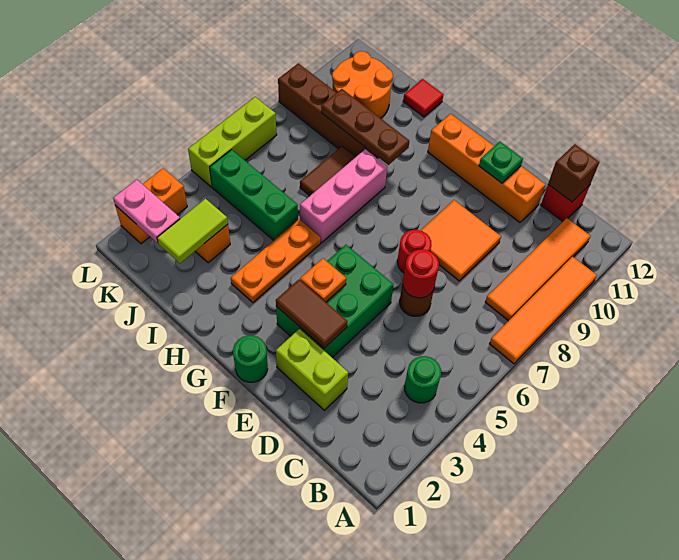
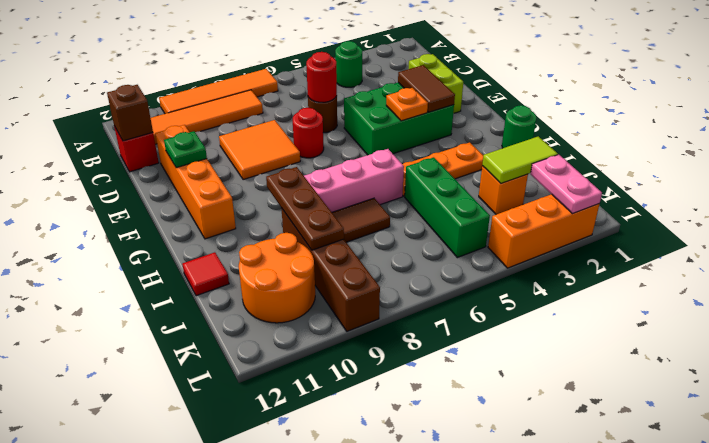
green round brick F1 level 1 -> green round brick H1 level 1
orange brick L2:L3 level 1 -> orange brick L2:L4 level 1
lime brick L5:L7 level 1 -> none

